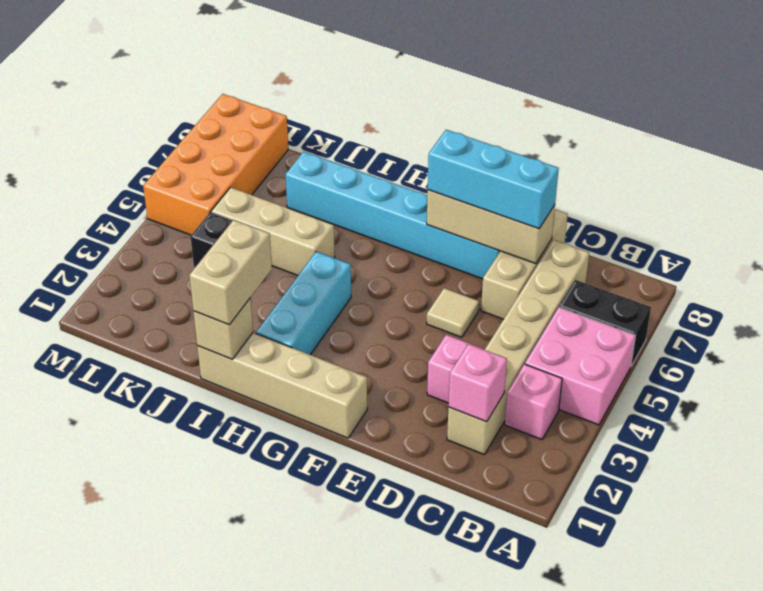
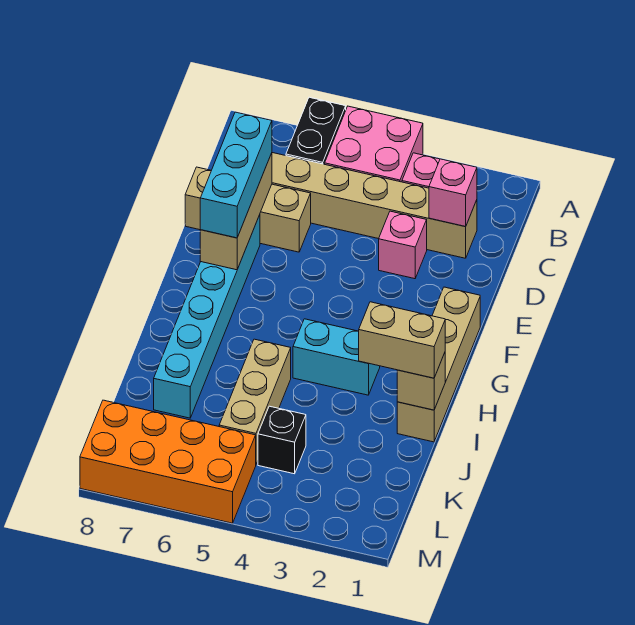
tan tile E5 level 1 -> none
cyan brick H2:H4 level 1 -> cyan brick H3:H4 level 1

